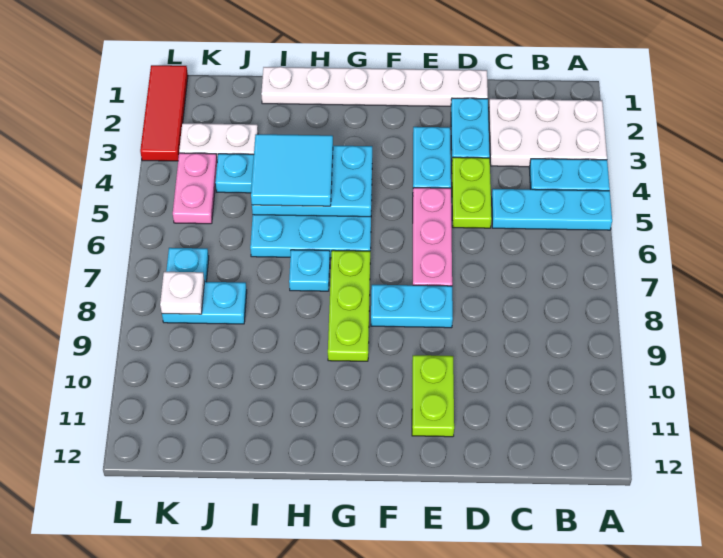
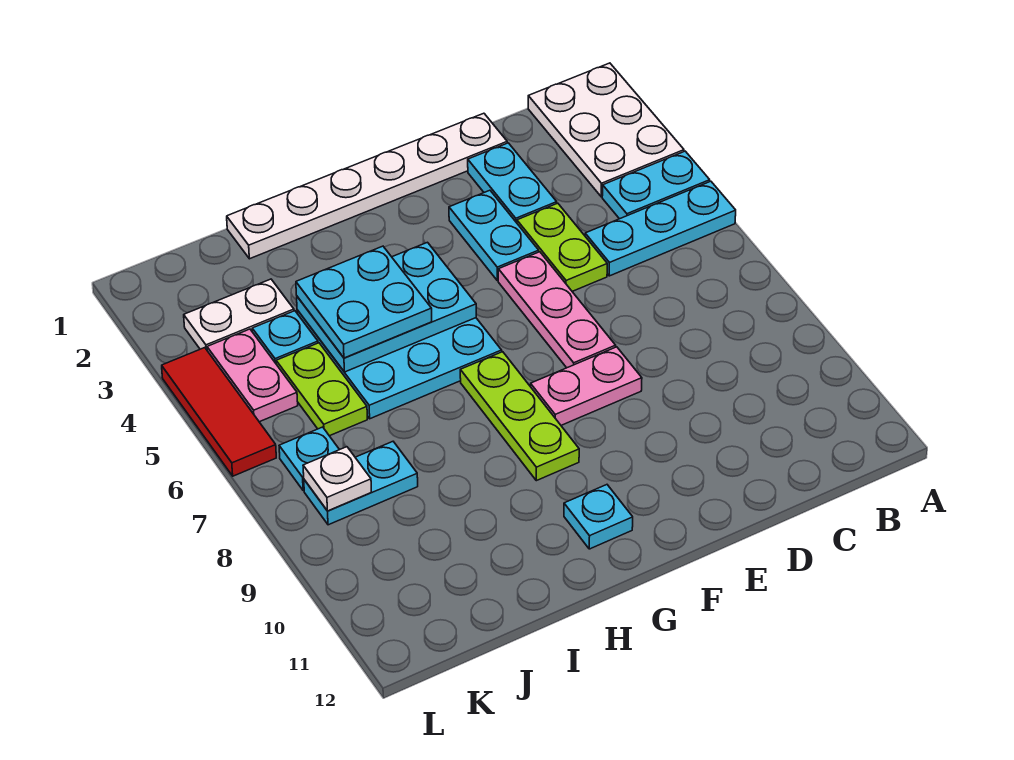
white plate A2:C3 level 1 -> white plate A1:B3 level 1
cyan plate E8:F8 level 1 -> pink plate E8:F8 level 1
lime plate E10:E11 level 1 -> lime plate J5:J6 level 1
cyan tile H4:I5 level 3 -> cyan plate H4:I5 level 3
cyan plate H7 level 1 -> cyan plate G11 level 1
red tile L1:L3 level 1 -> red tile L4:L6 level 1

